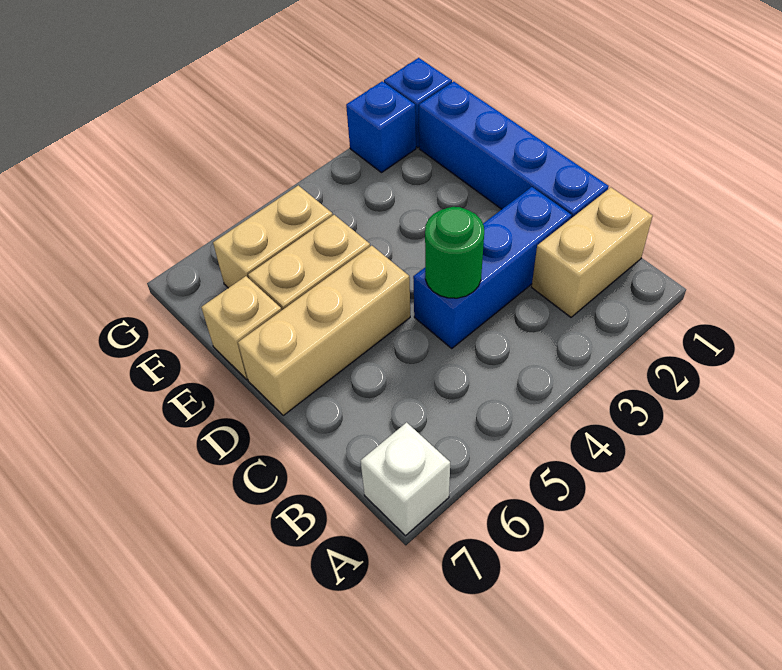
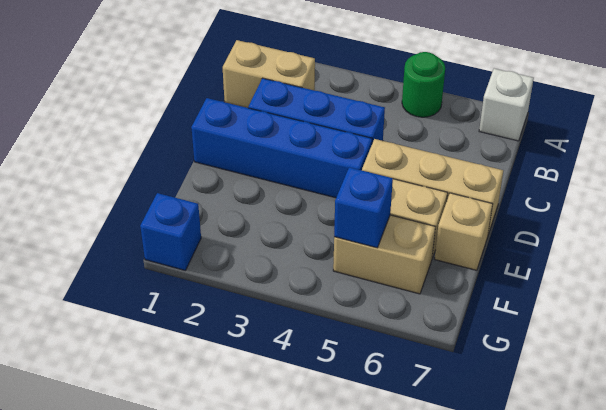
blue brick C1:F1 level 1 -> blue brick D1:D4 level 1
green round brick C4 level 2 -> green round brick A5 level 1
blue brick G2 level 1 -> blue brick F5 level 2

